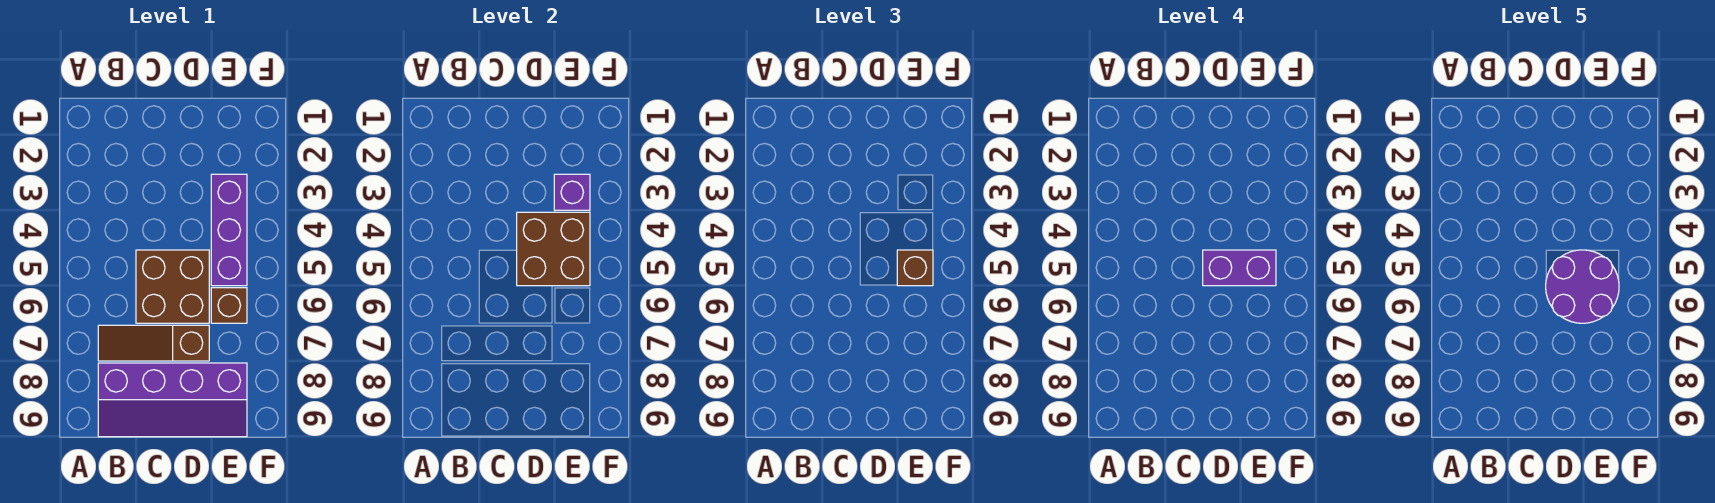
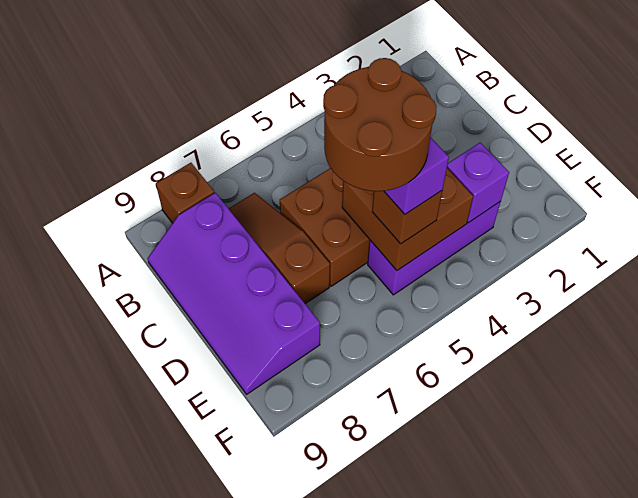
purple round brick D5:E6 level 5 -> brown round brick D5:E6 level 5
brown brick E6 level 1 -> brown brick A8 level 1

